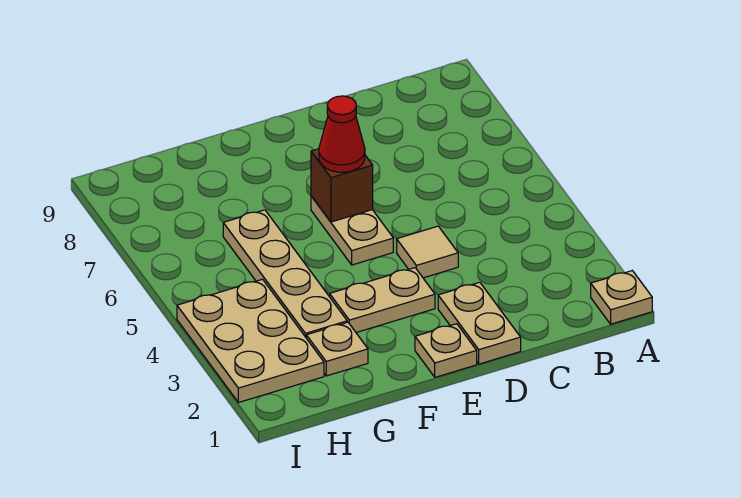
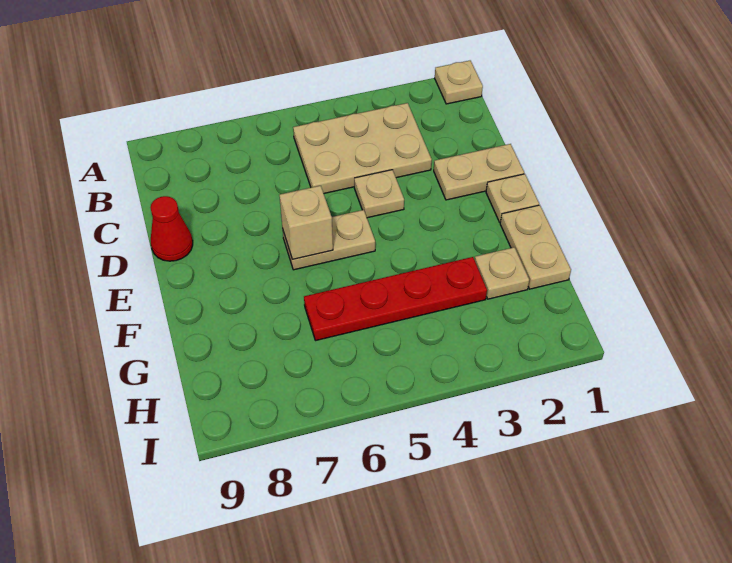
tan tile D4 level 1 -> tan plate D4 level 1
tan plate E3:F3 level 1 -> tan plate F1:G1 level 1
brown brick E6 level 2 -> tan brick E6 level 2
red cone E6 level 3 -> red cone D9 level 1
tan plate G3:G6 level 1 -> red plate G3:G6 level 1
tan plate H2:I4 level 1 -> tan plate B3:C5 level 1

